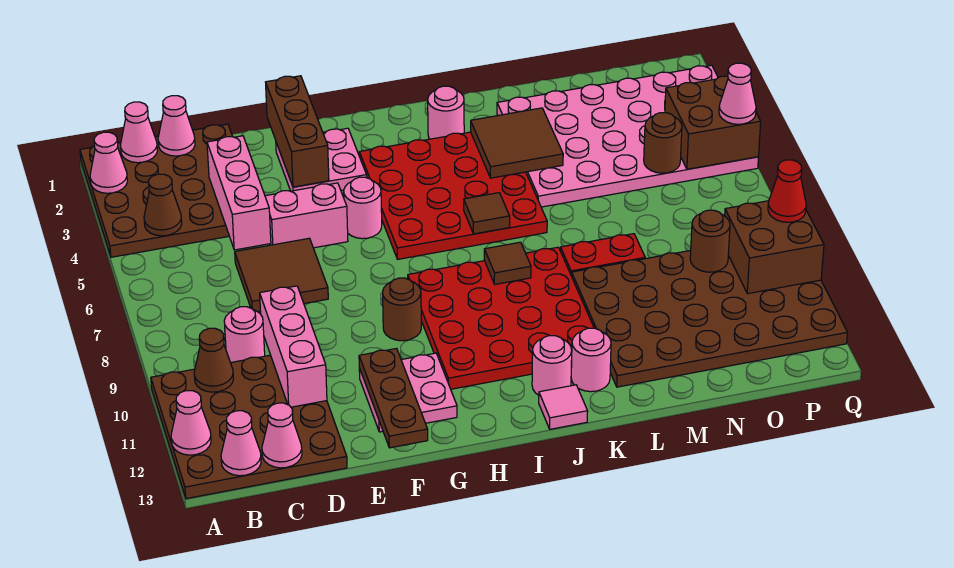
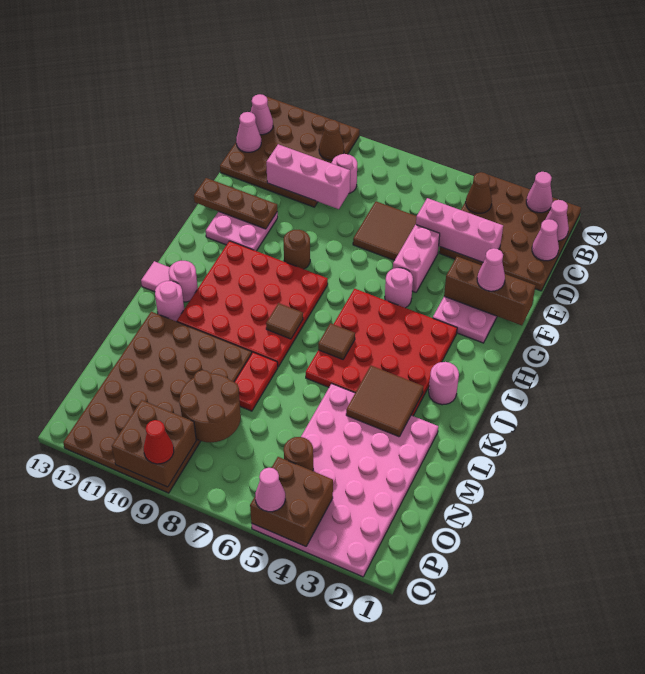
pink cone A12 level 2 -> pink cone F2 level 3
brown round brick O9 level 2 -> brown round brick N8:O9 level 2

